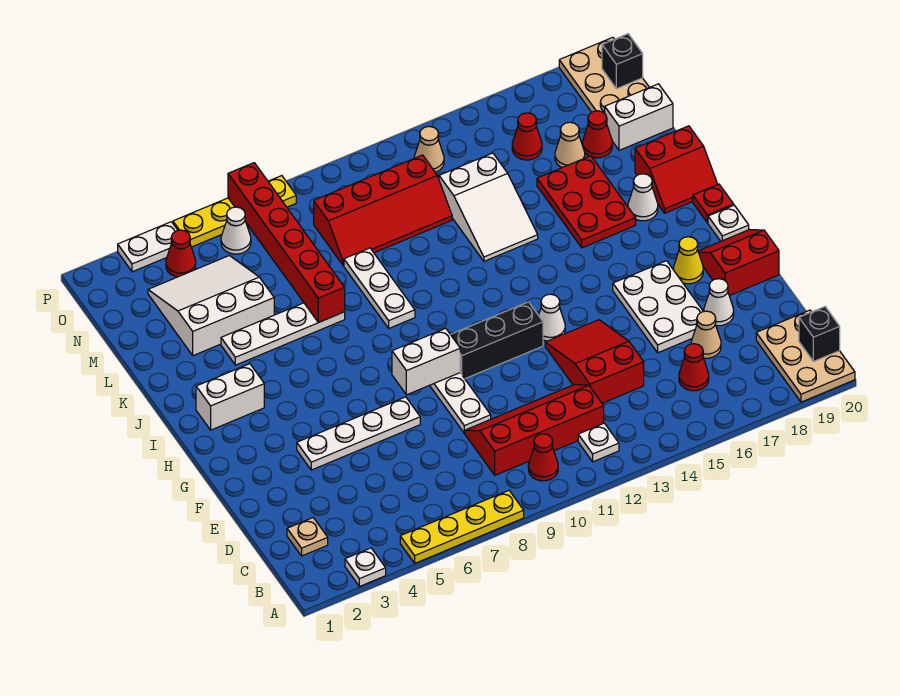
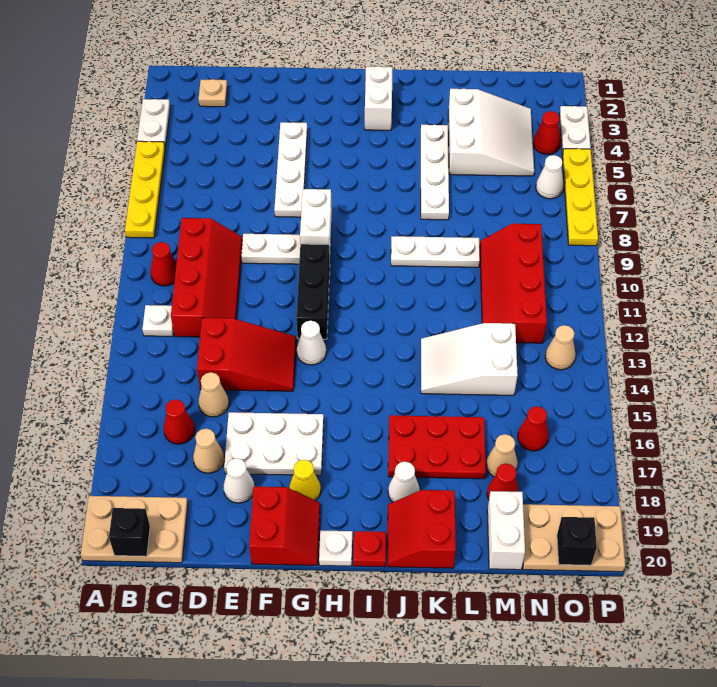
white plate A3 level 1 -> white plate A3:A4 level 1
none -> tan cone D15 level 1
red brick K7:P7 level 2 -> none

